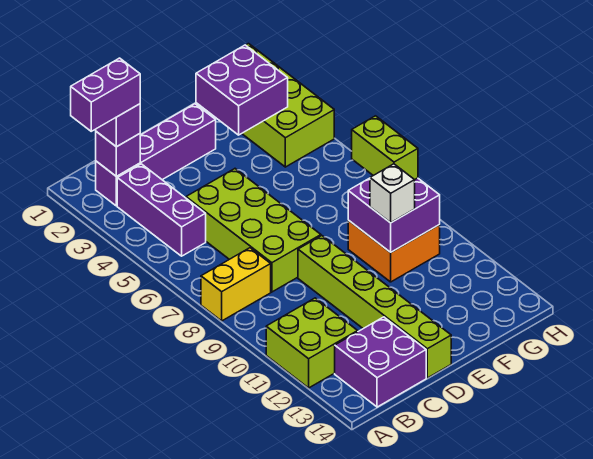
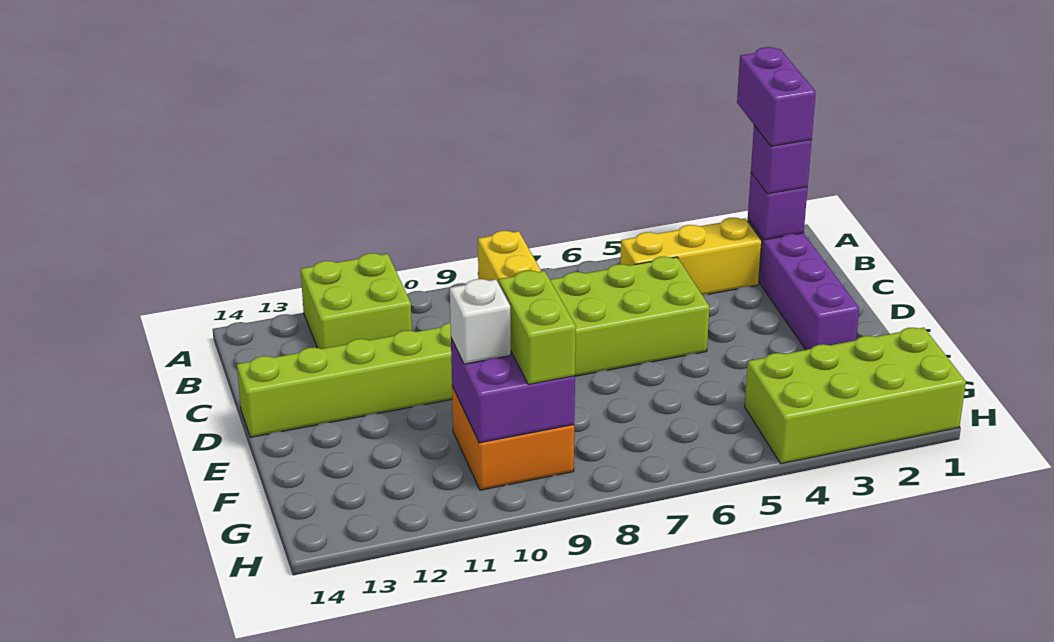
purple brick B3:B5 level 1 -> yellow brick B3:B5 level 1
purple brick B13:C14 level 1 -> none
purple brick F2:G3 level 2 -> none
lime brick G8:G9 level 3 -> lime brick F9:G9 level 3

